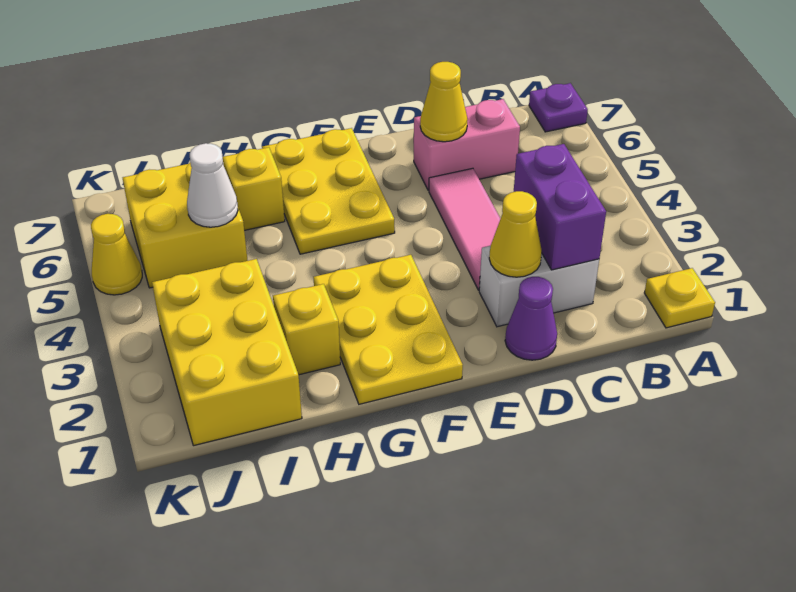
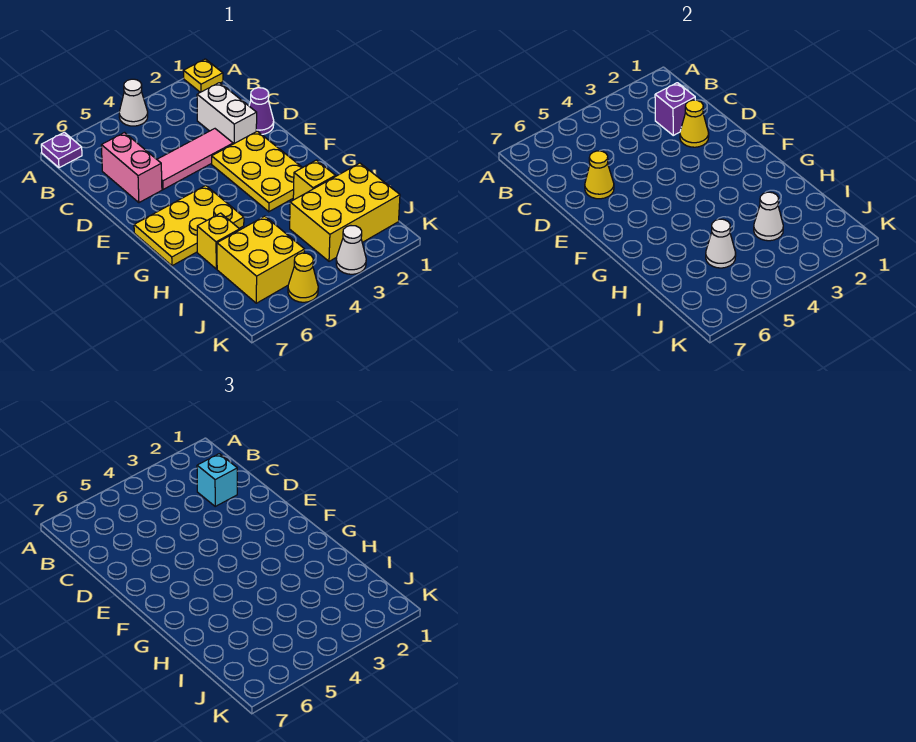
none -> white cone A4 level 1
purple brick C2:C3 level 2 -> purple brick C2 level 2
none -> cyan brick C2 level 3
yellow plate F1:G3 level 1 -> yellow plate E2:G3 level 1
none -> white cone I3 level 2
none -> white cone K3 level 1

